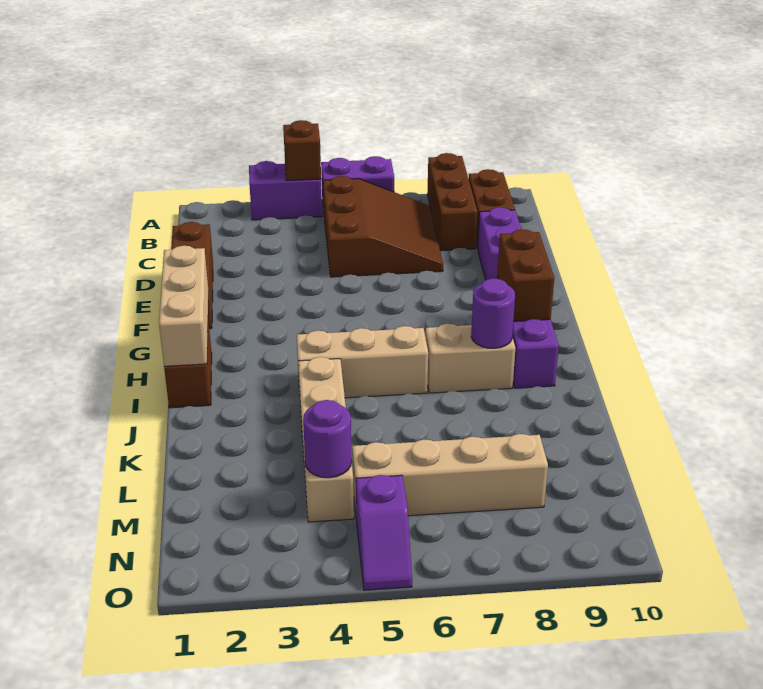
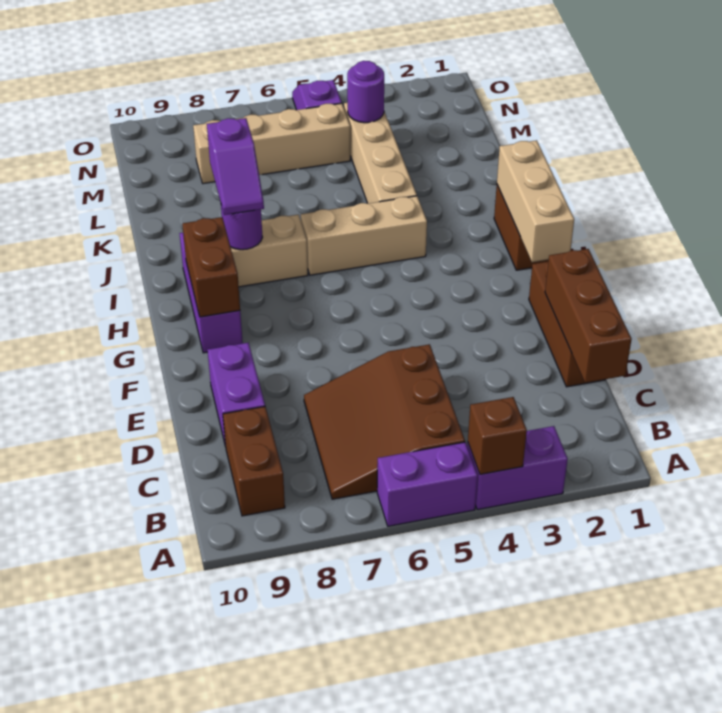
brown brick A8:C8 level 1 -> brown brick C1:E1 level 2
none -> purple slope I8:J8 level 3 top J

